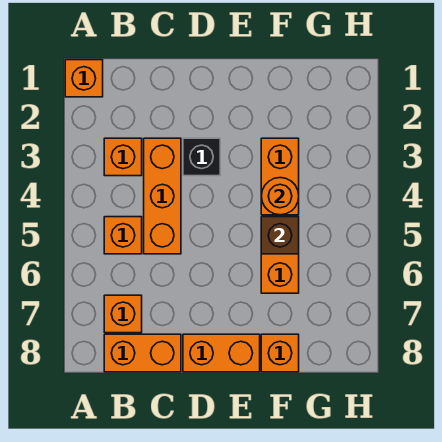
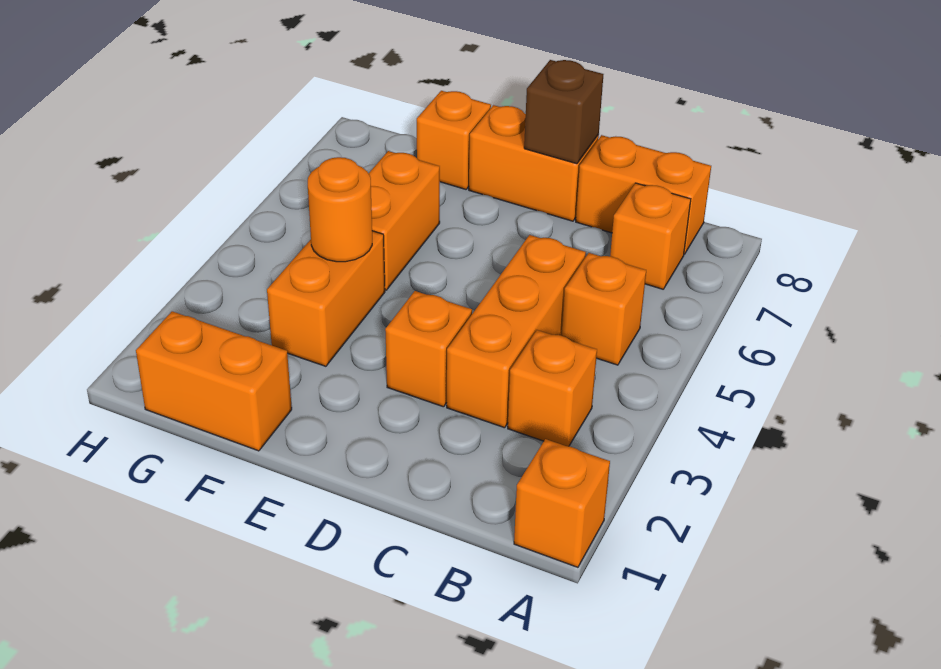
black brick D3 level 1 -> orange brick D3 level 1
none -> orange brick F1:G1 level 1
brown brick F5 level 2 -> brown brick D8 level 2

